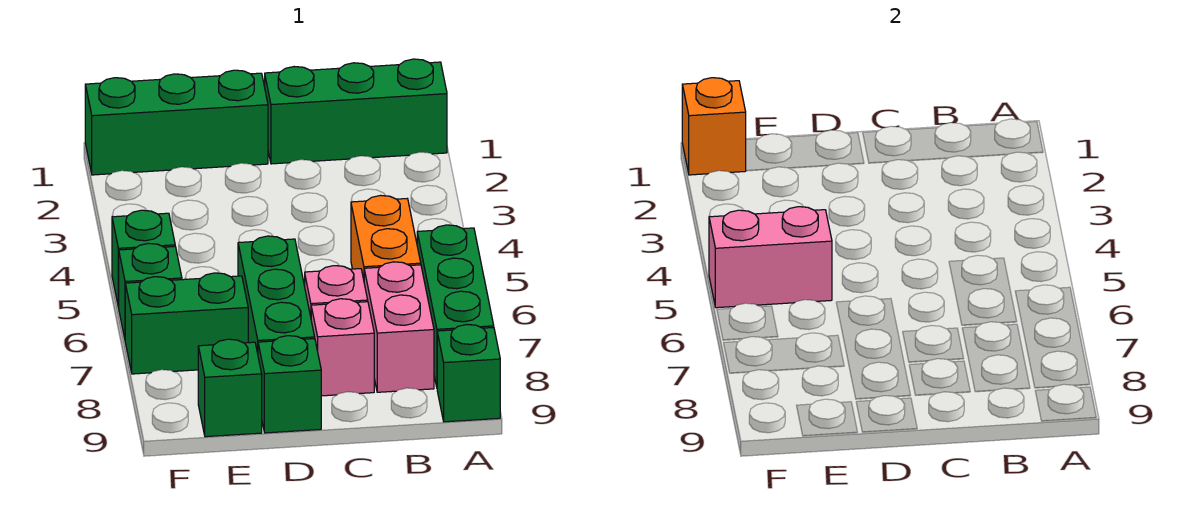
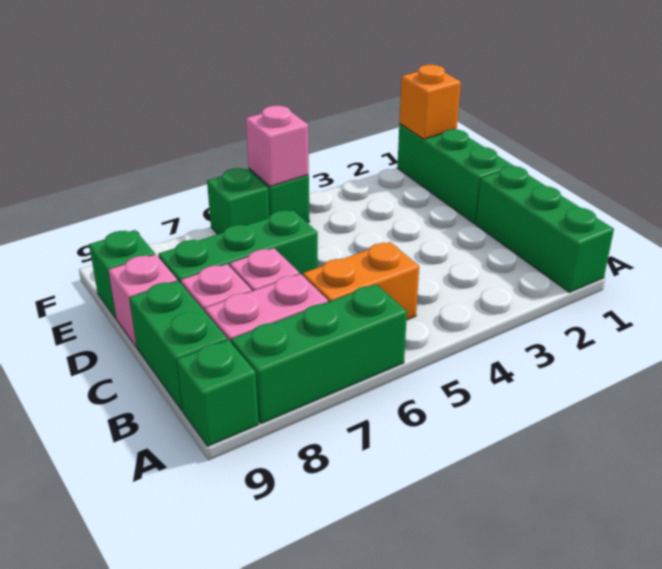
green brick D9 level 1 -> pink brick D9 level 1
pink brick E5:F5 level 2 -> pink brick F5 level 2
green brick E7:F7 level 1 -> green brick B9:C9 level 1

